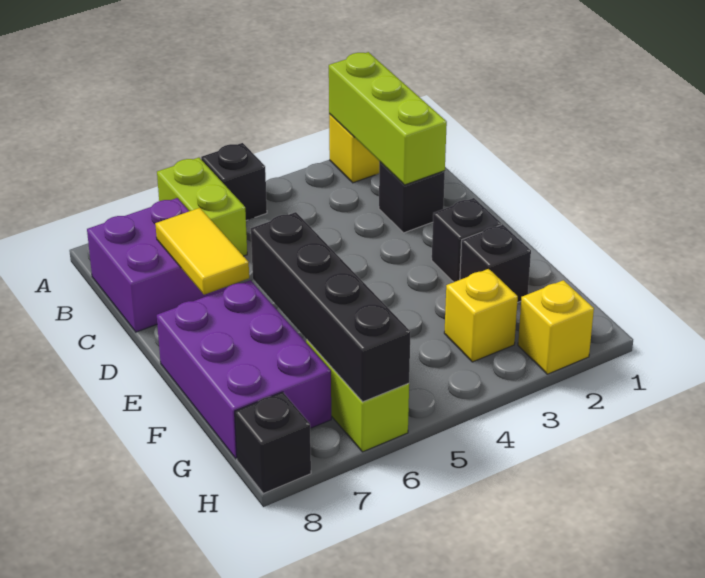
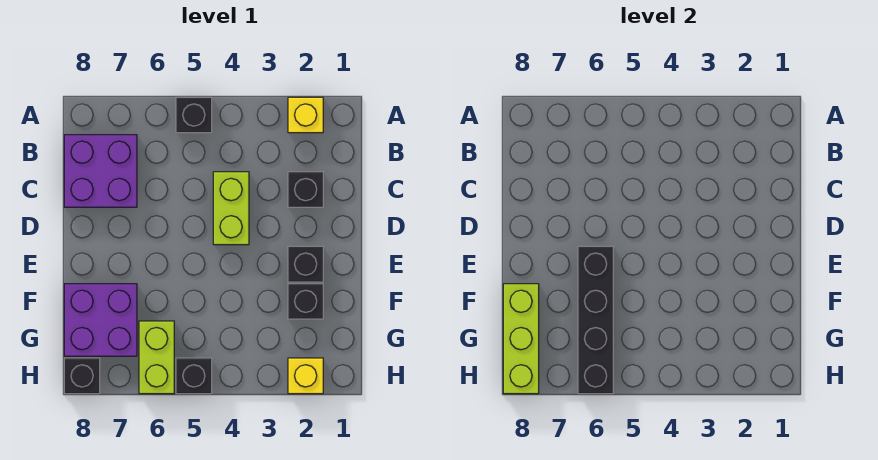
lime brick A2:C2 level 2 -> lime brick F8:H8 level 2
lime brick A6:B6 level 1 -> lime brick C4:D4 level 1
yellow tile C7:D7 level 2 -> none
purple brick E7:G8 level 1 -> purple brick F7:G8 level 1
yellow brick G3 level 1 -> none
none -> black brick H5 level 1

